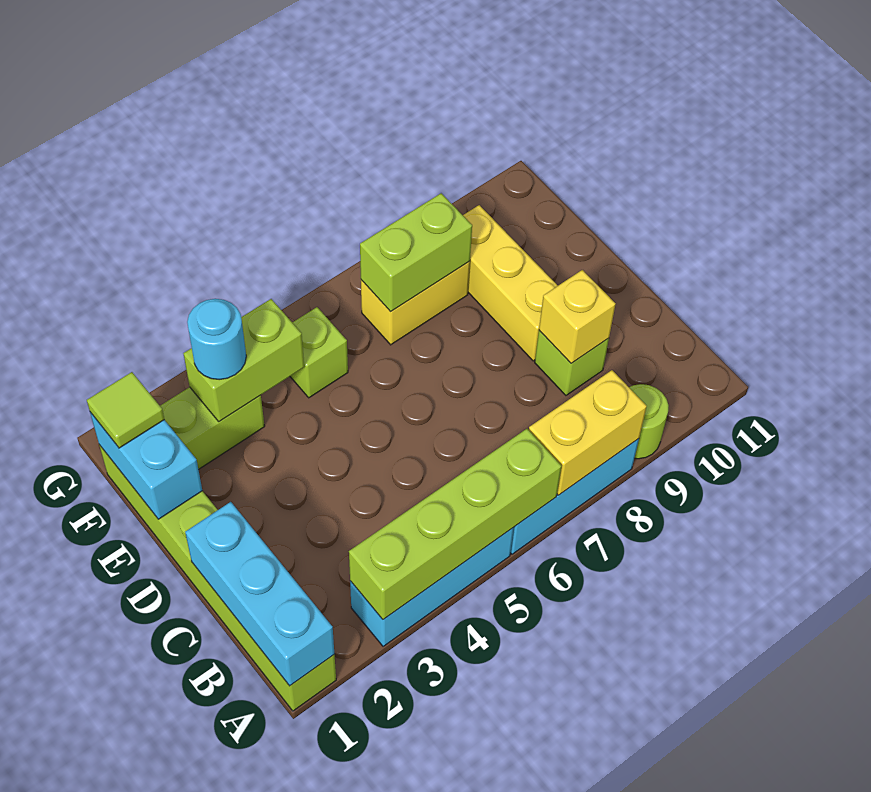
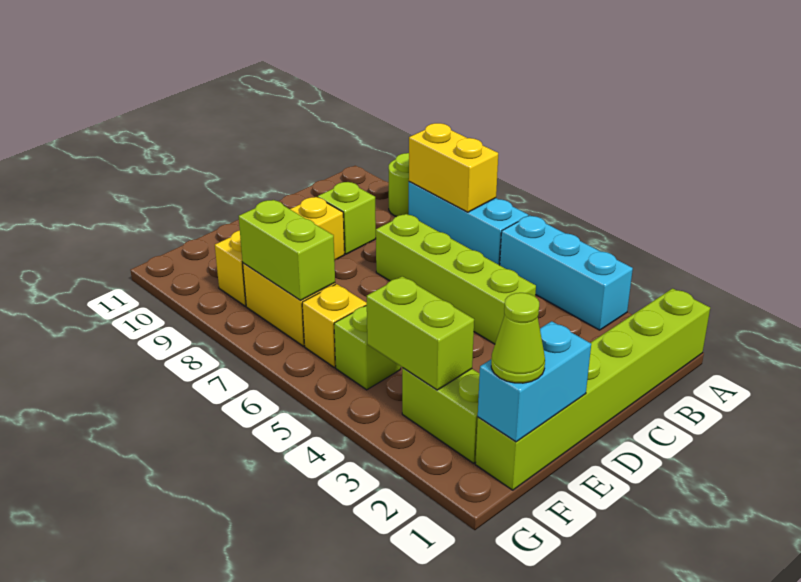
cyan brick A1:C1 level 2 -> none
lime brick A3:A6 level 2 -> lime brick C4:C7 level 1
yellow brick C9 level 2 -> yellow brick F6 level 1
lime tile F1 level 3 -> lime cone F1 level 3
cyan round brick F3 level 3 -> none

